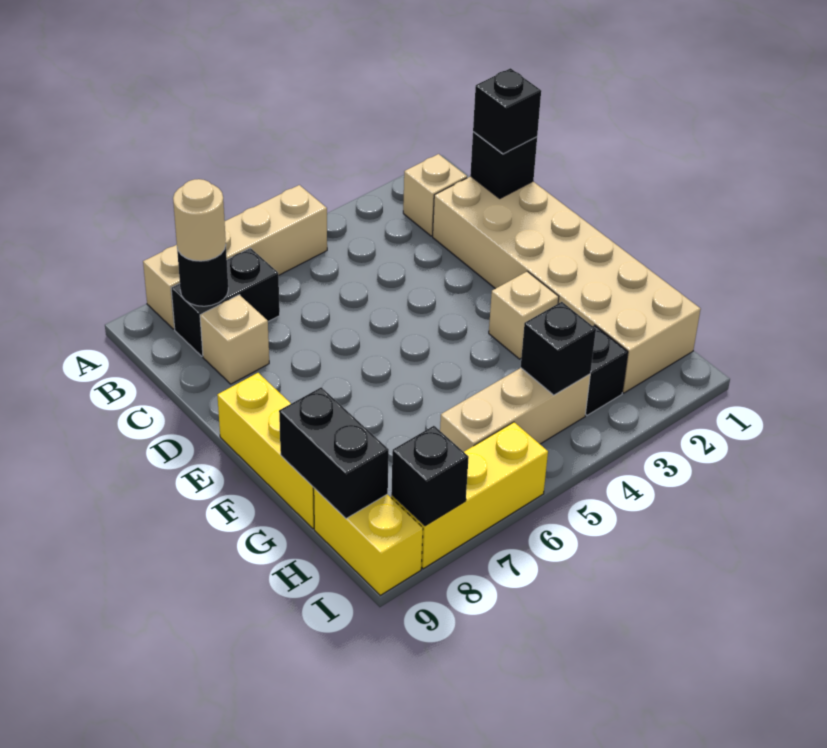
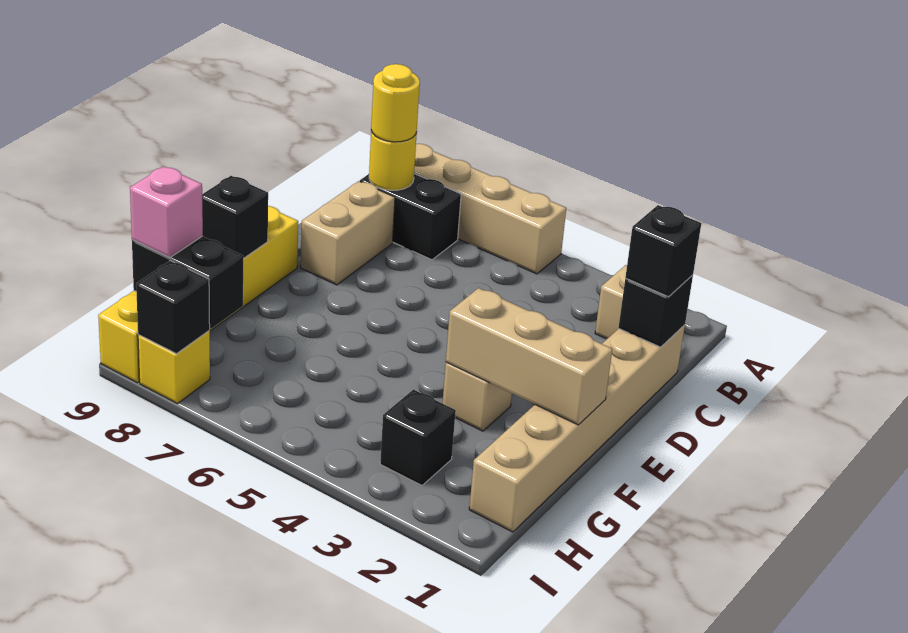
black round brick B8 level 2 -> yellow round brick B8 level 2
tan round brick B8 level 3 -> yellow round brick B8 level 3
tan brick C1:H2 level 1 -> tan brick C1:H1 level 1
tan brick C8 level 1 -> tan brick C8:D8 level 1
black brick G9:H9 level 2 -> black brick H8:H9 level 2
tan brick H4:H6 level 1 -> tan brick F1:F3 level 2
black brick H4 level 2 -> black brick F9 level 2
none -> pink brick H9 level 3
yellow brick I6:I8 level 1 -> yellow brick I8 level 1

